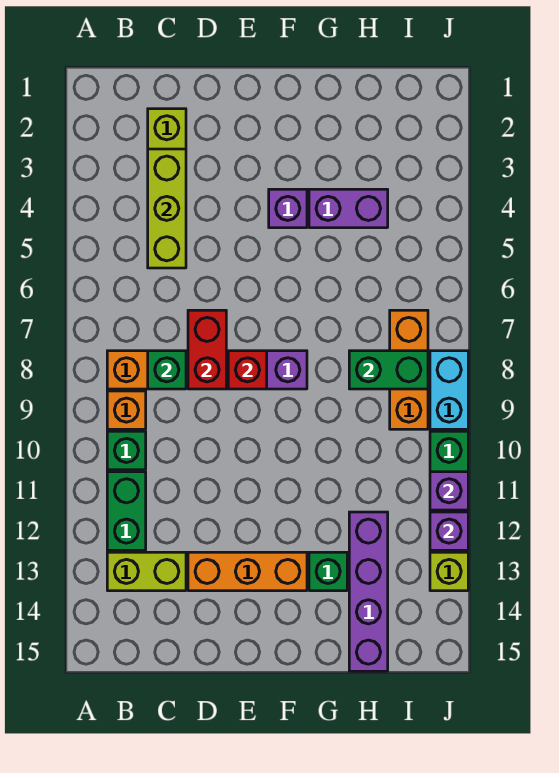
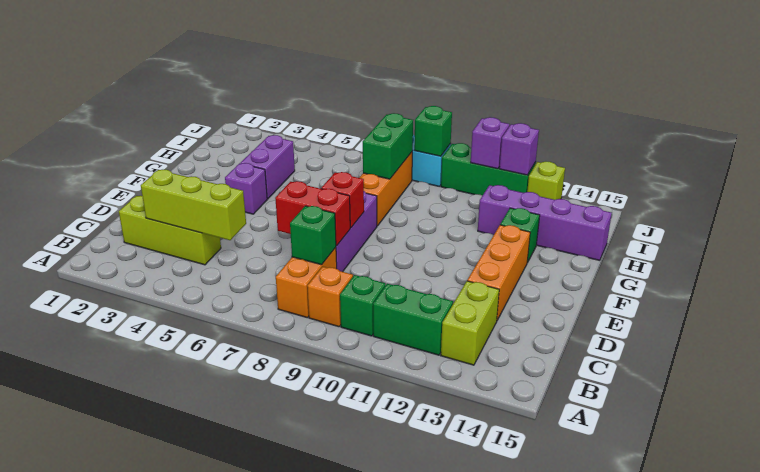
orange brick I7:I9 level 1 -> orange brick G8:I8 level 1
none -> green brick J9 level 2

